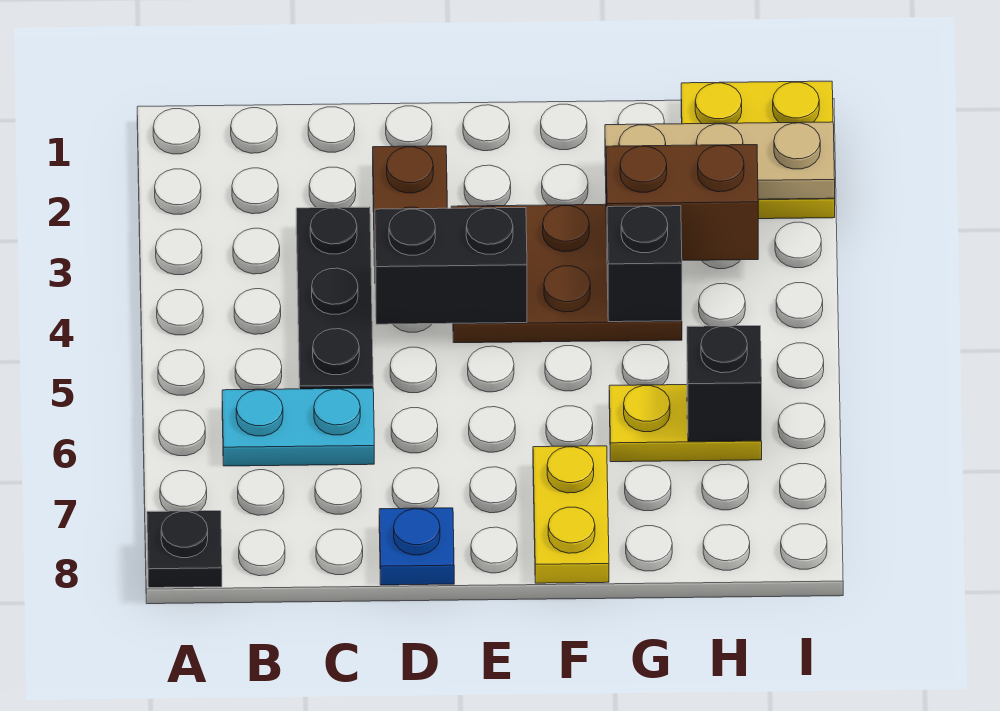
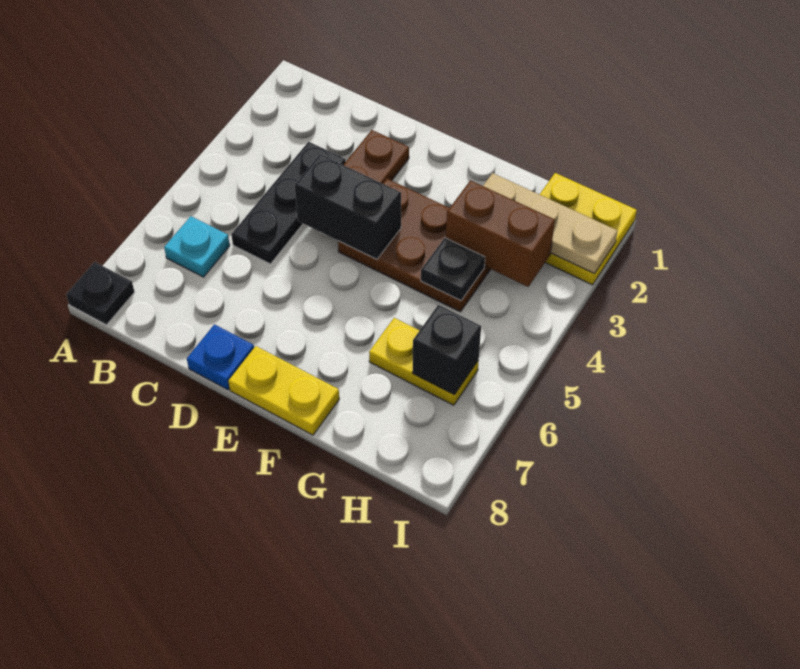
cyan plate B6:C6 level 1 -> cyan plate B6 level 1
yellow plate F7:F8 level 1 -> yellow plate E8:F8 level 1
black brick G4 level 2 -> black plate G4 level 2

